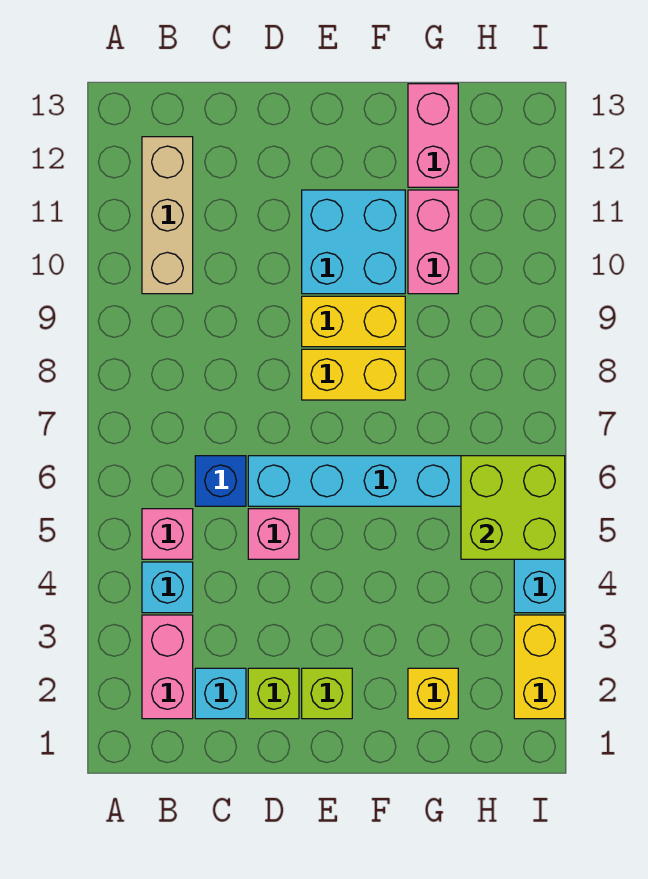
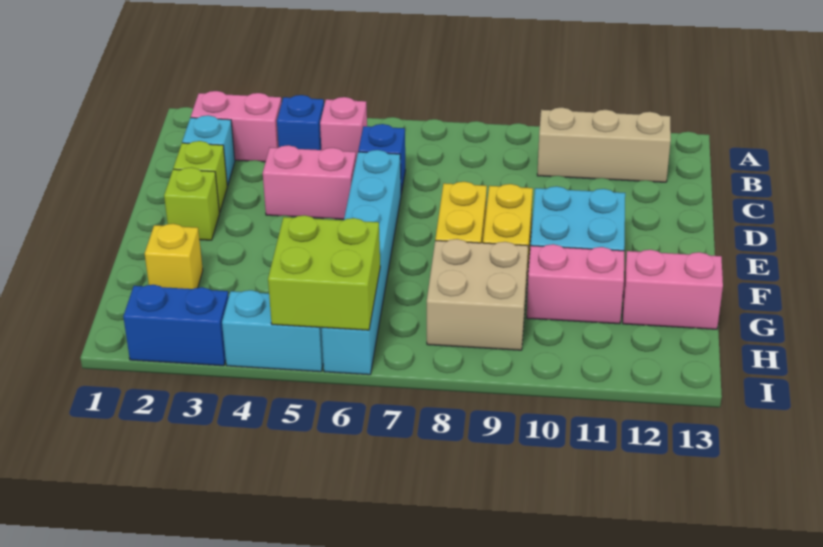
cyan brick B4 level 1 -> blue brick B4 level 1
pink brick D5 level 1 -> pink brick D4:D5 level 1
none -> tan brick G8:H9 level 1
yellow brick I2:I3 level 1 -> blue brick I2:I3 level 1

